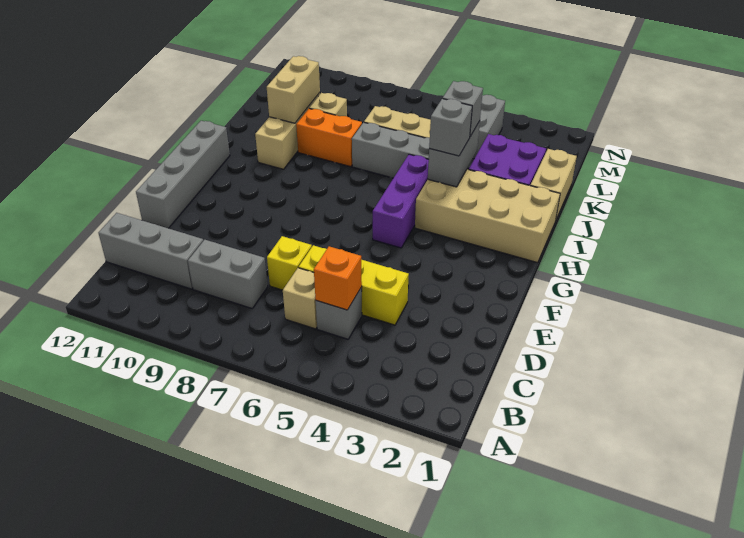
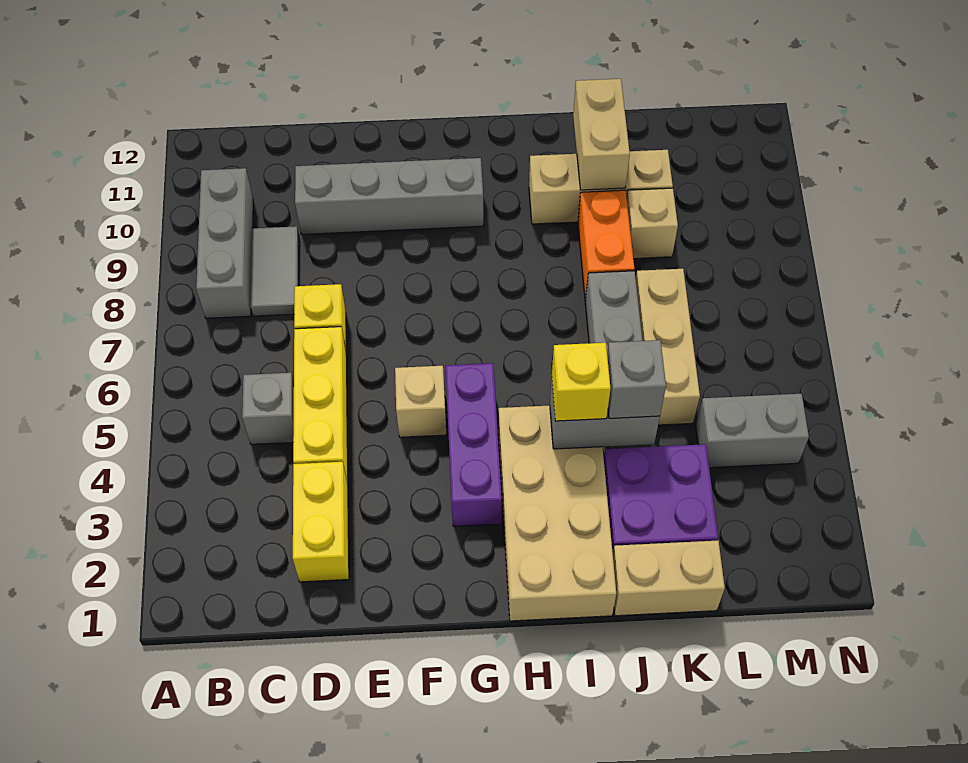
orange brick C5 level 2 -> none
tan brick C6 level 1 -> tan brick F5 level 1
grey brick C8:C9 level 1 -> grey tile C8:C9 level 1
grey brick C10:C12 level 1 -> grey brick B8:B10 level 1
none -> yellow brick D2:D3 level 1
grey brick E12:H12 level 1 -> grey brick D10:G10 level 1
purple brick G5:I5 level 1 -> purple brick G3:G5 level 1
grey brick I4 level 3 -> yellow brick I4 level 3
tan brick J10:K10 level 2 -> tan brick J10:J11 level 2

